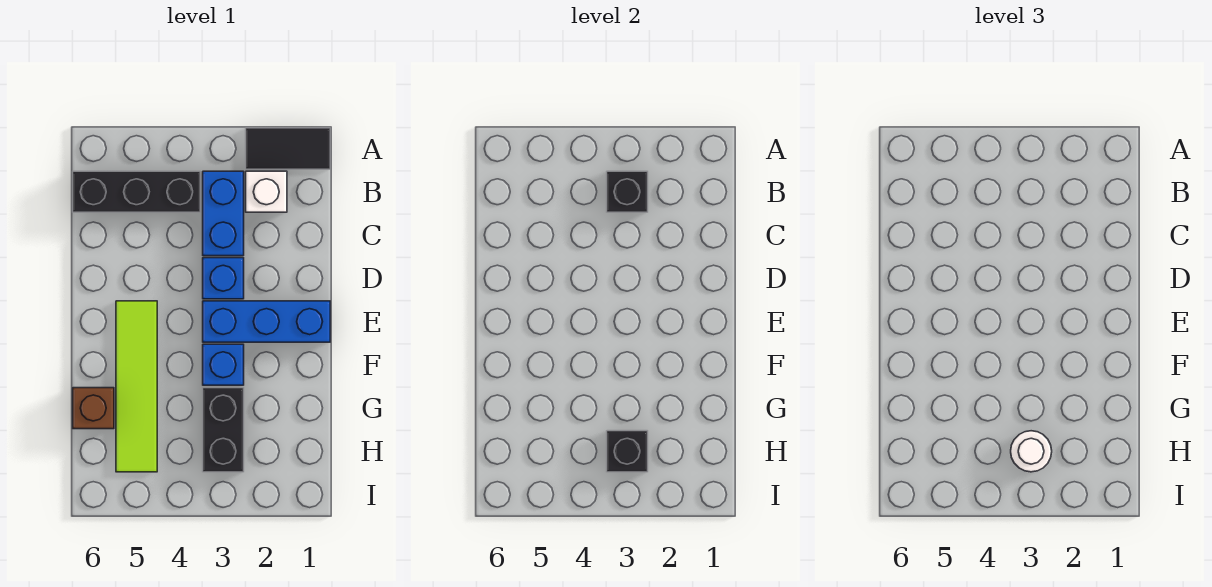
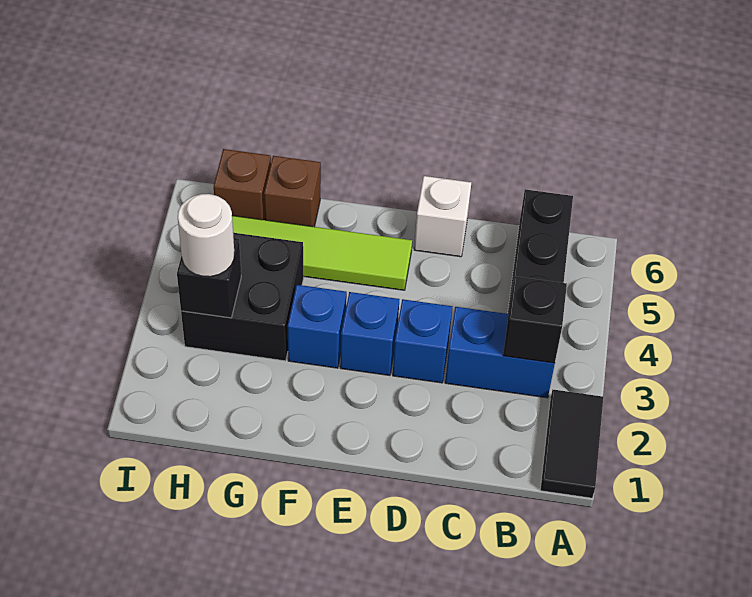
white brick B2 level 1 -> white brick D6 level 1
blue brick E1:E3 level 1 -> blue brick E3 level 1
black brick G3:H3 level 1 -> black brick G3:H4 level 1
none -> brown brick H6 level 1

